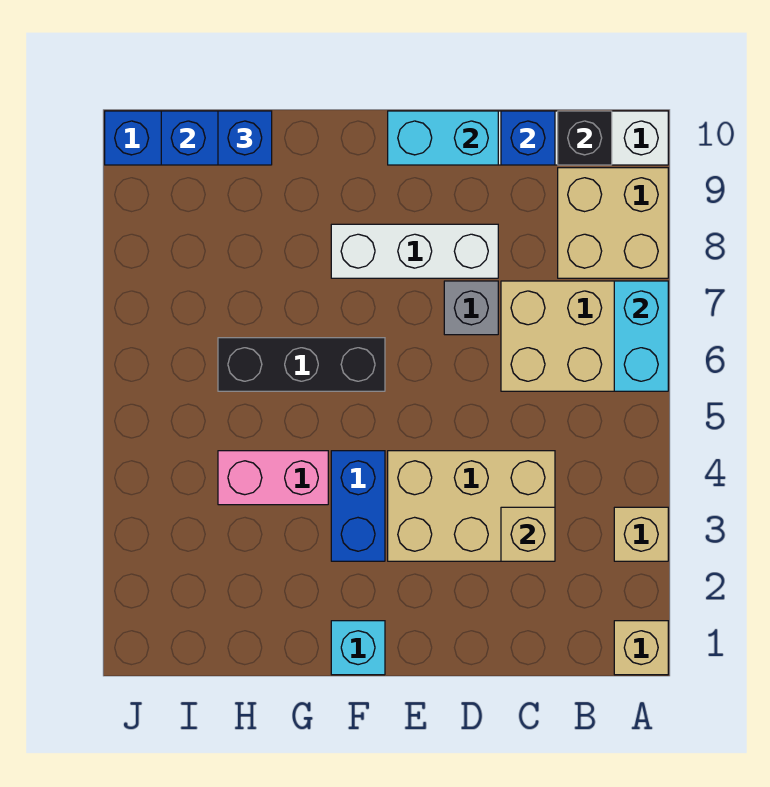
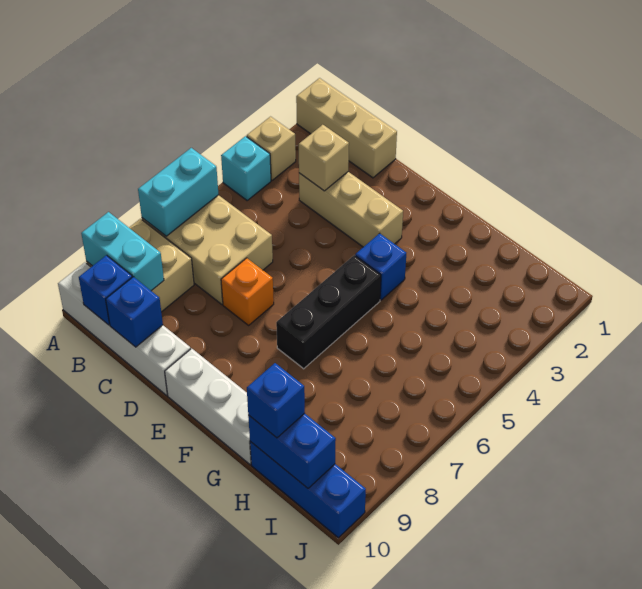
tan brick A1 level 1 -> tan brick A1:C1 level 1
black brick B10 level 2 -> blue brick B10 level 2
tan brick C3:E4 level 1 -> tan brick C3:E3 level 1
grey brick D7 level 1 -> orange brick D7 level 1
white brick D8:F8 level 1 -> white brick E10:G10 level 1
cyan brick D10:E10 level 2 -> cyan brick A9:B9 level 2
cyan brick F1 level 1 -> cyan brick A4 level 1
blue brick F3:F4 level 1 -> blue brick F4 level 1
black brick F6:H6 level 1 -> black brick F5:F7 level 1
pink brick G4:H4 level 1 -> none

